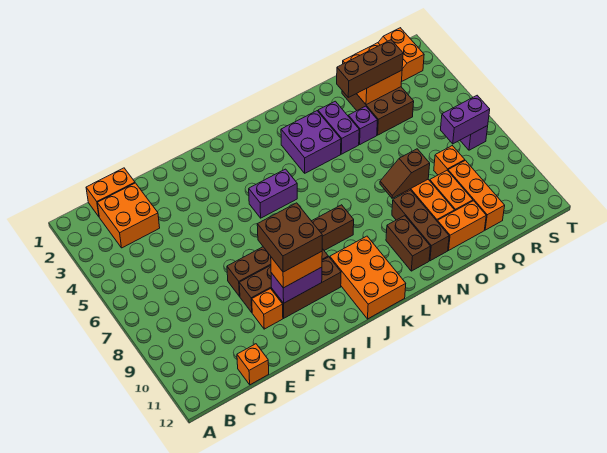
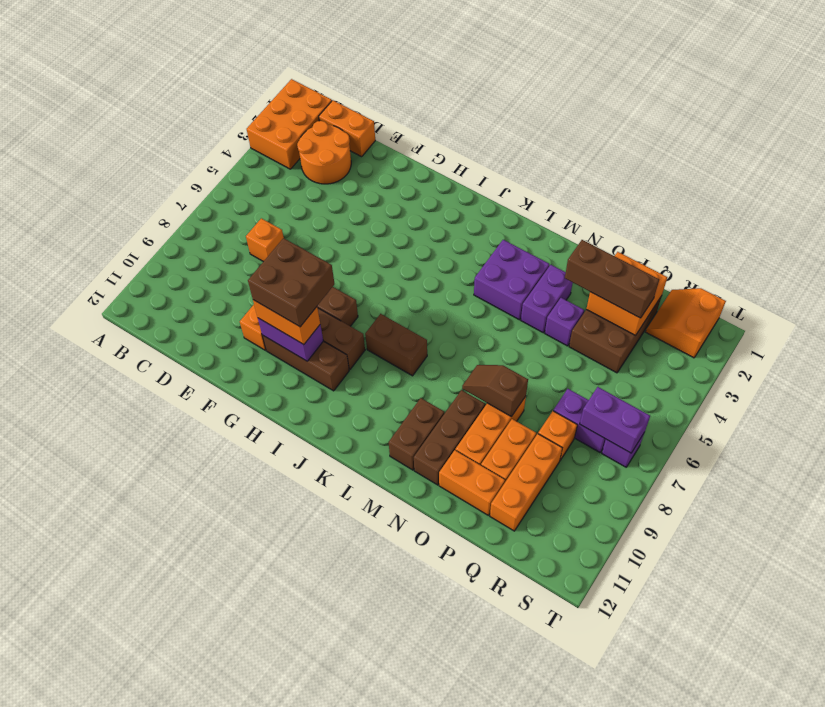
orange brick C2:D3 level 1 -> orange round brick C2:D3 level 1
orange brick D12 level 1 -> orange brick D7 level 1
purple brick I5:J5 level 1 -> purple brick Q7:R7 level 1
orange brick J10:K12 level 1 -> orange brick A1:B3 level 1

